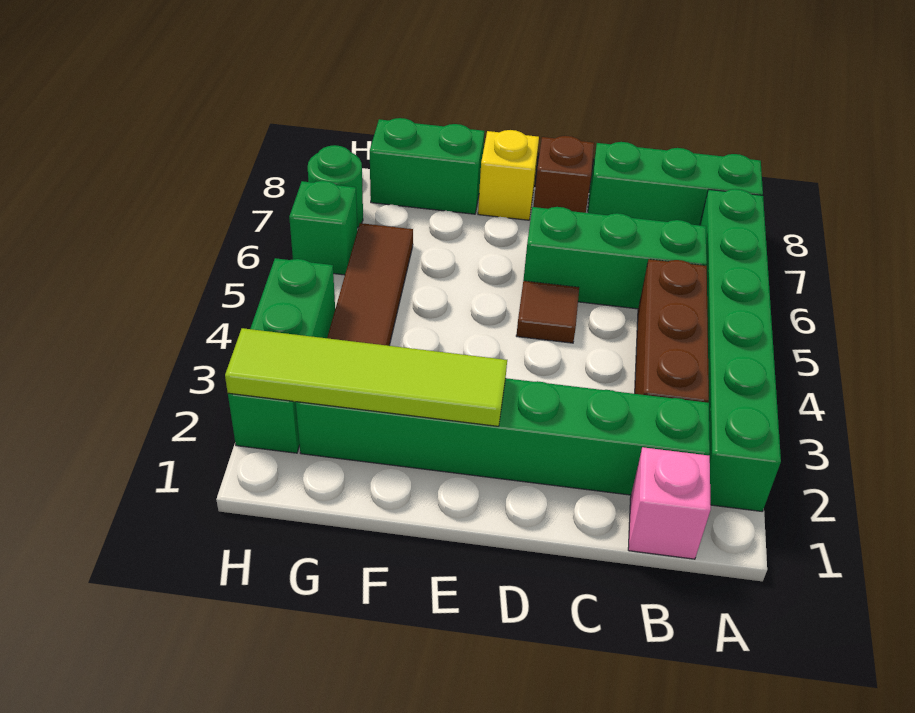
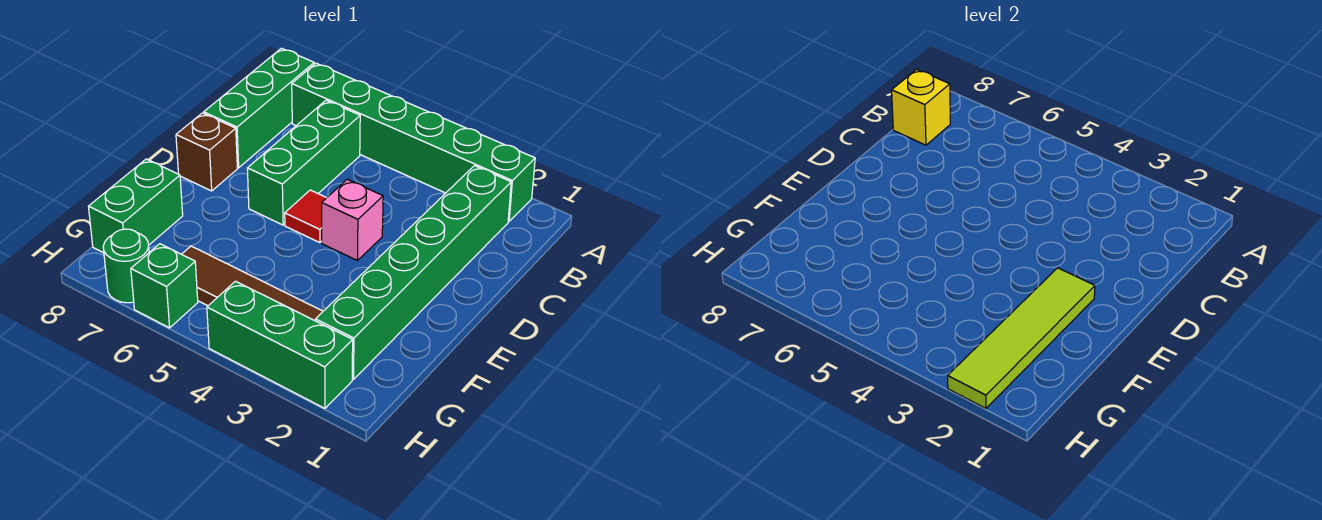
pink brick B1 level 1 -> pink brick D4 level 1
brown brick B3:B5 level 1 -> none
brown tile D5 level 1 -> red tile D5 level 1
yellow brick E8 level 1 -> yellow brick B8 level 2

